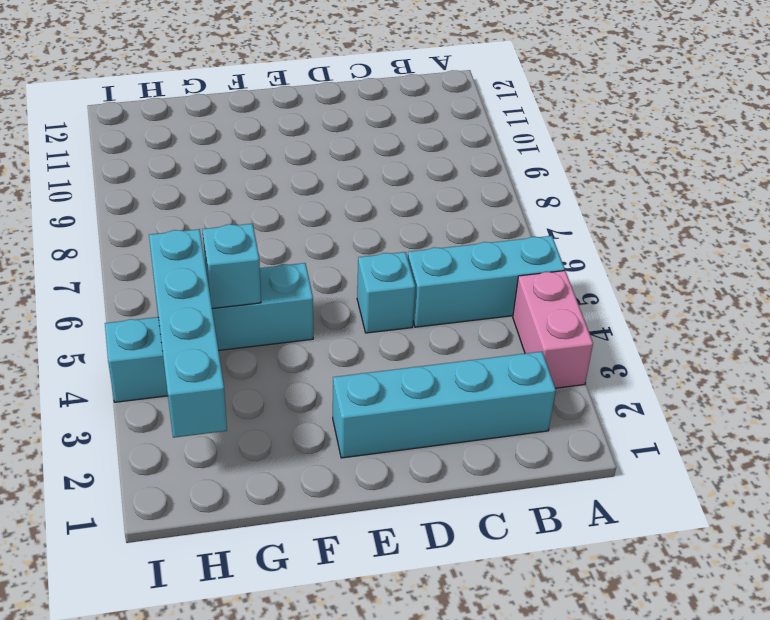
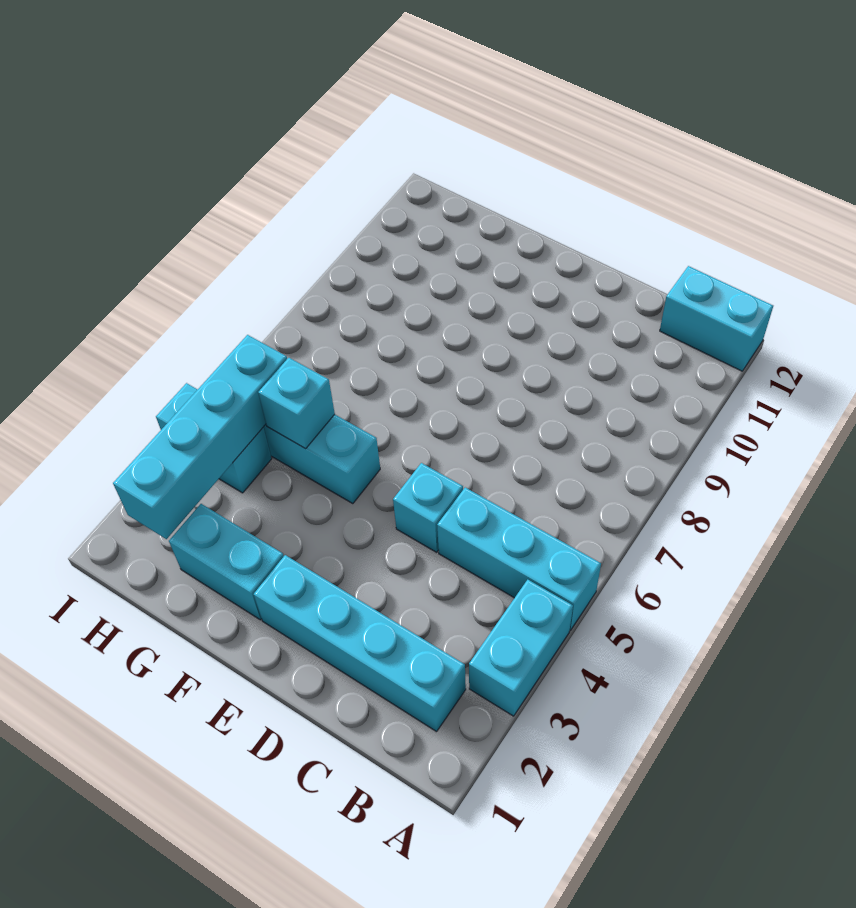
pink brick A3:A4 level 1 -> cyan brick A3:A4 level 1
none -> cyan brick A12:B12 level 1
none -> cyan brick F2:G2 level 1

